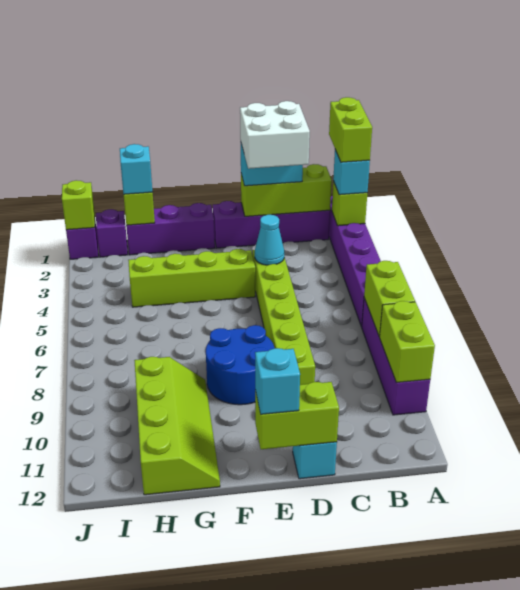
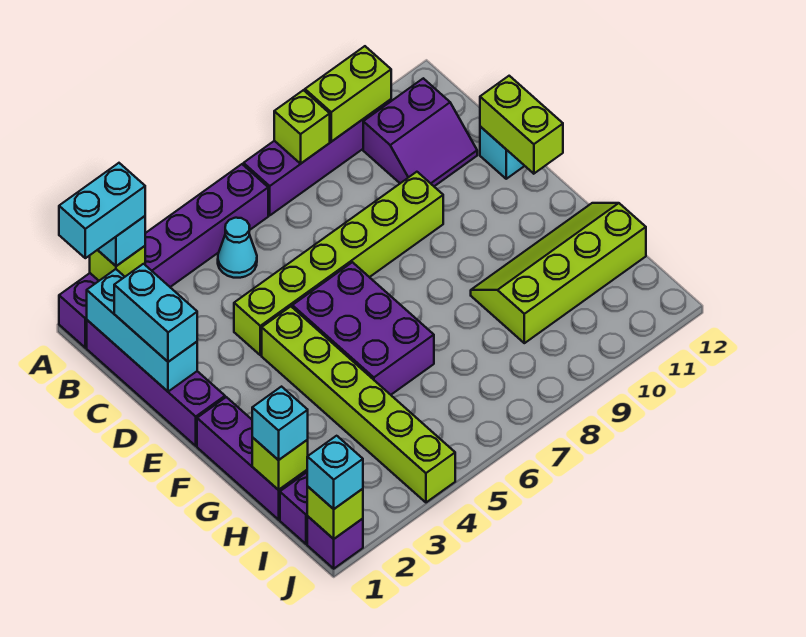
lime brick A1:A2 level 4 -> cyan brick A1:A2 level 4
lime brick A7:A8 level 2 -> lime brick A8 level 2
lime brick B1:D1 level 2 -> cyan brick B1:D1 level 2
none -> purple slope B10:C11 level 1 top B
white brick C1:D2 level 4 -> none
cyan cone D4 level 2 -> cyan cone B5 level 1
lime brick E4:H4 level 1 -> lime brick E4:J4 level 1
none -> purple brick E5:G6 level 1
blue round brick E8:F9 level 1 -> none
cyan brick E12 level 3 -> cyan brick J1 level 3

